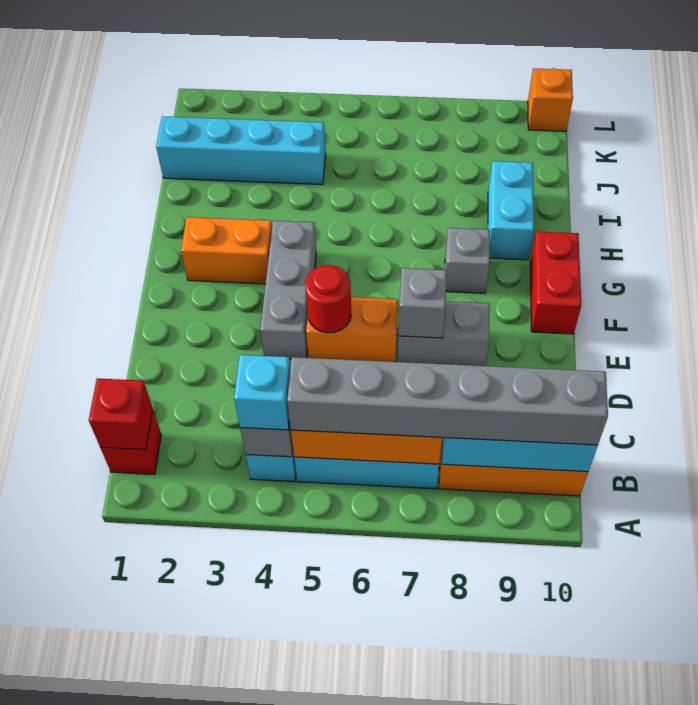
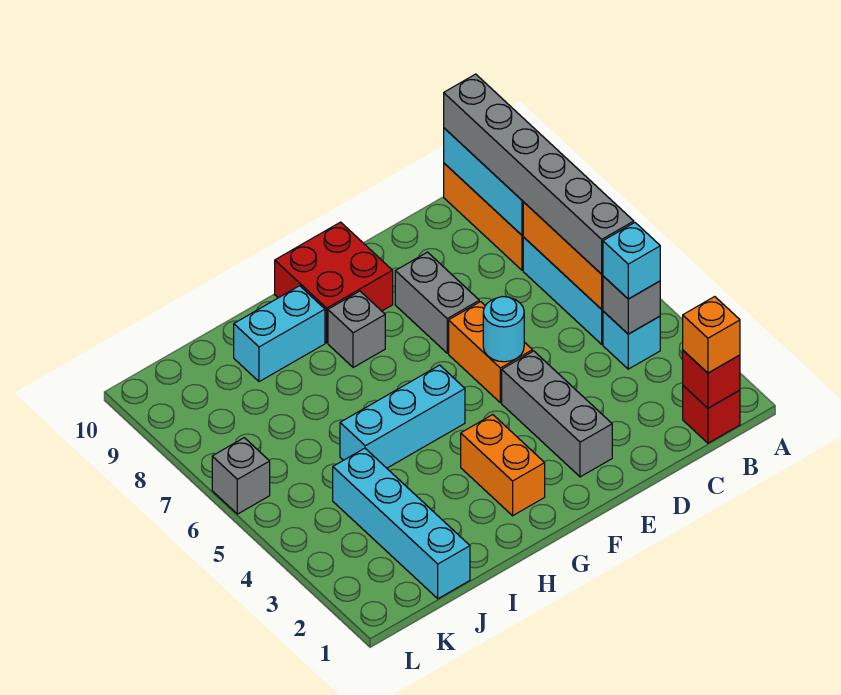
grey brick E4:G4 level 1 -> grey brick E2:E4 level 1
red round brick E5 level 2 -> cyan round brick E5 level 2
grey brick E7 level 2 -> grey brick L6 level 1
red brick F10:G10 level 1 -> red brick F9:G10 level 1
none -> cyan brick G5:I5 level 1
orange brick L10 level 1 -> orange brick B1 level 3

